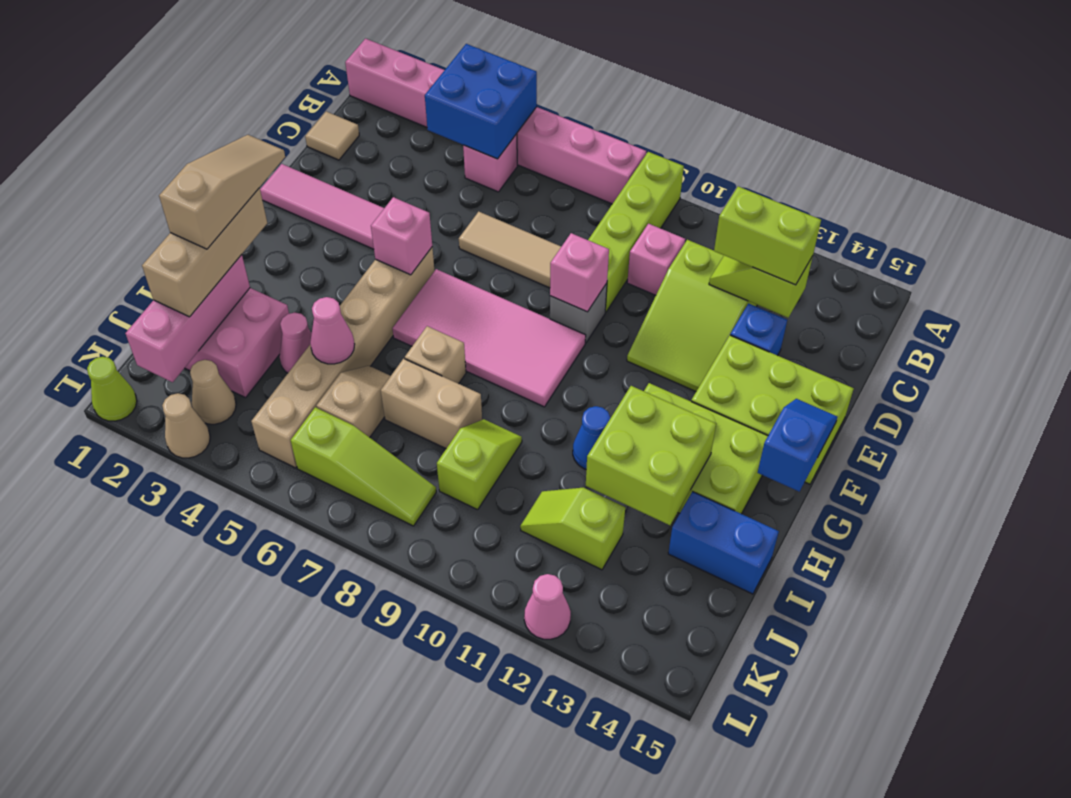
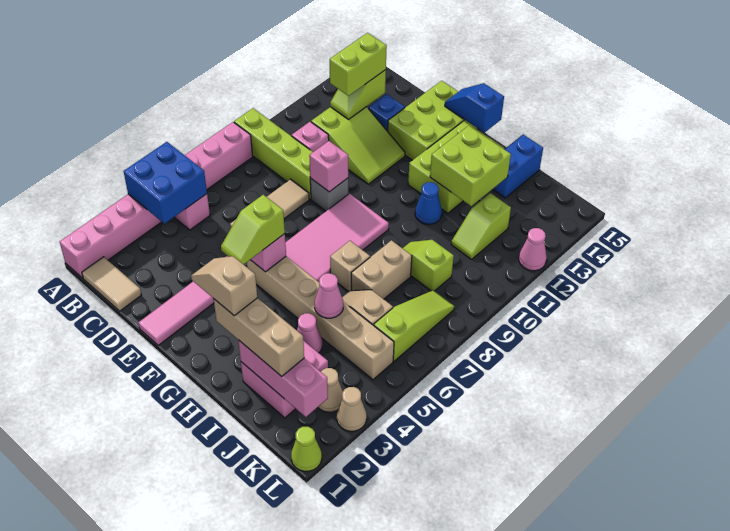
tan tile C1 level 1 -> tan tile B1:C1 level 1
none -> lime slope F4:F5 level 3 top 5
tan slope G2:I2 level 4 top I -> tan slope G2:H2 level 4 top H

